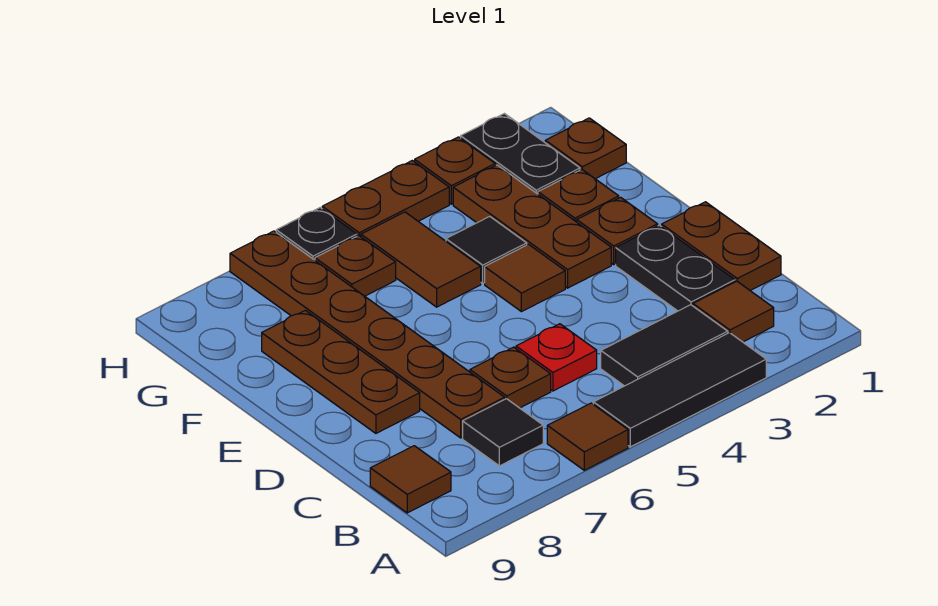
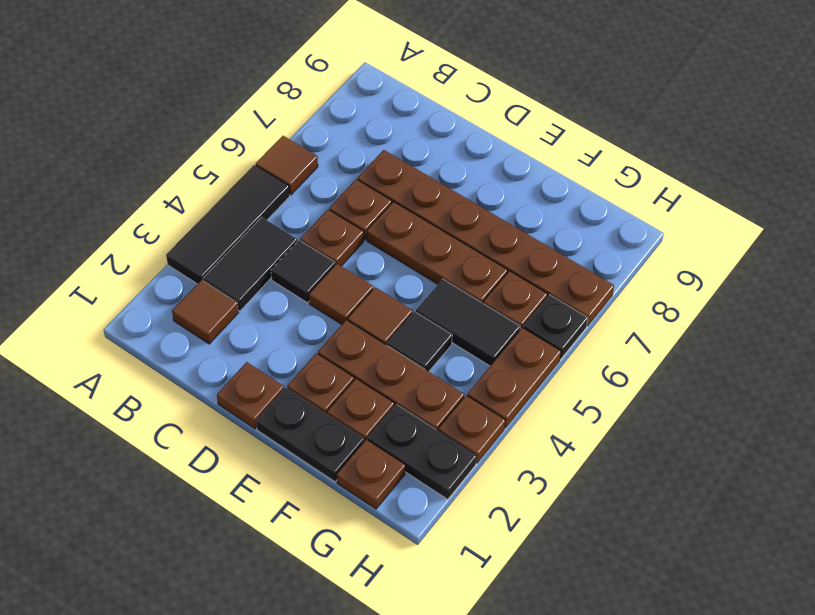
black tile B7 level 1 -> black tile C4 level 1
brown tile B9 level 1 -> brown tile D4 level 1
brown plate C1:D1 level 1 -> brown plate D1 level 1
black plate C2:D2 level 1 -> black plate E1:F1 level 1
red plate C5 level 1 -> brown plate C5 level 1
brown plate D8:F8 level 1 -> brown plate D6:F6 level 1
brown tile F5:G5 level 1 -> black tile F5:G5 level 1

